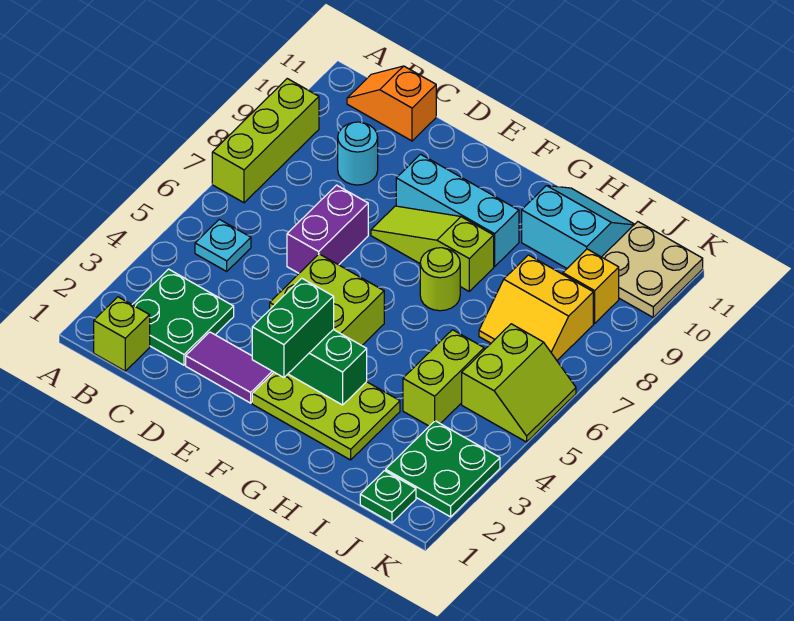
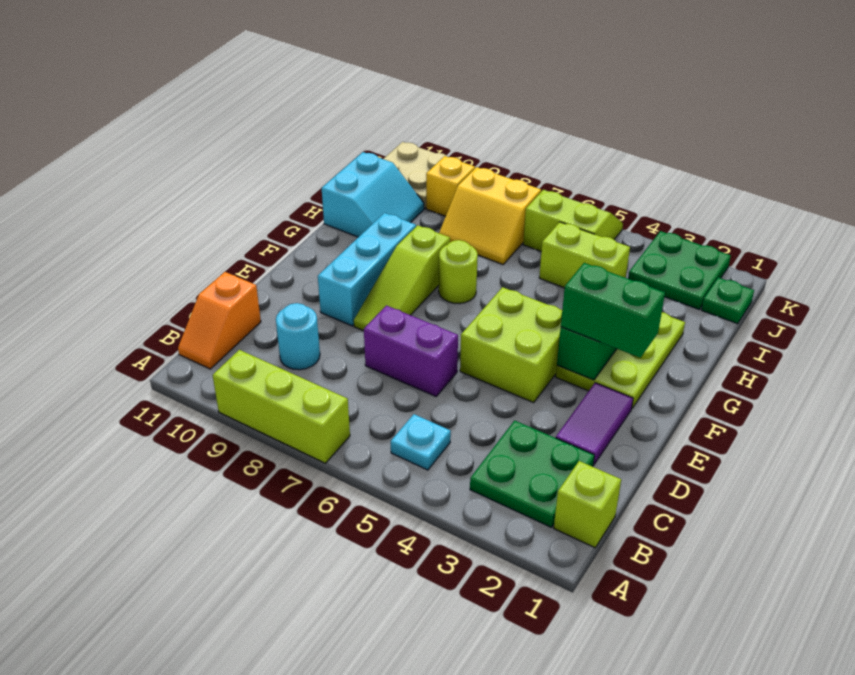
cyan slope H10:I11 level 1 top 10 -> cyan slope H10:I11 level 1 top 11
yellow slope I7:J8 level 1 top 8 -> yellow slope I7:J8 level 1 top J

